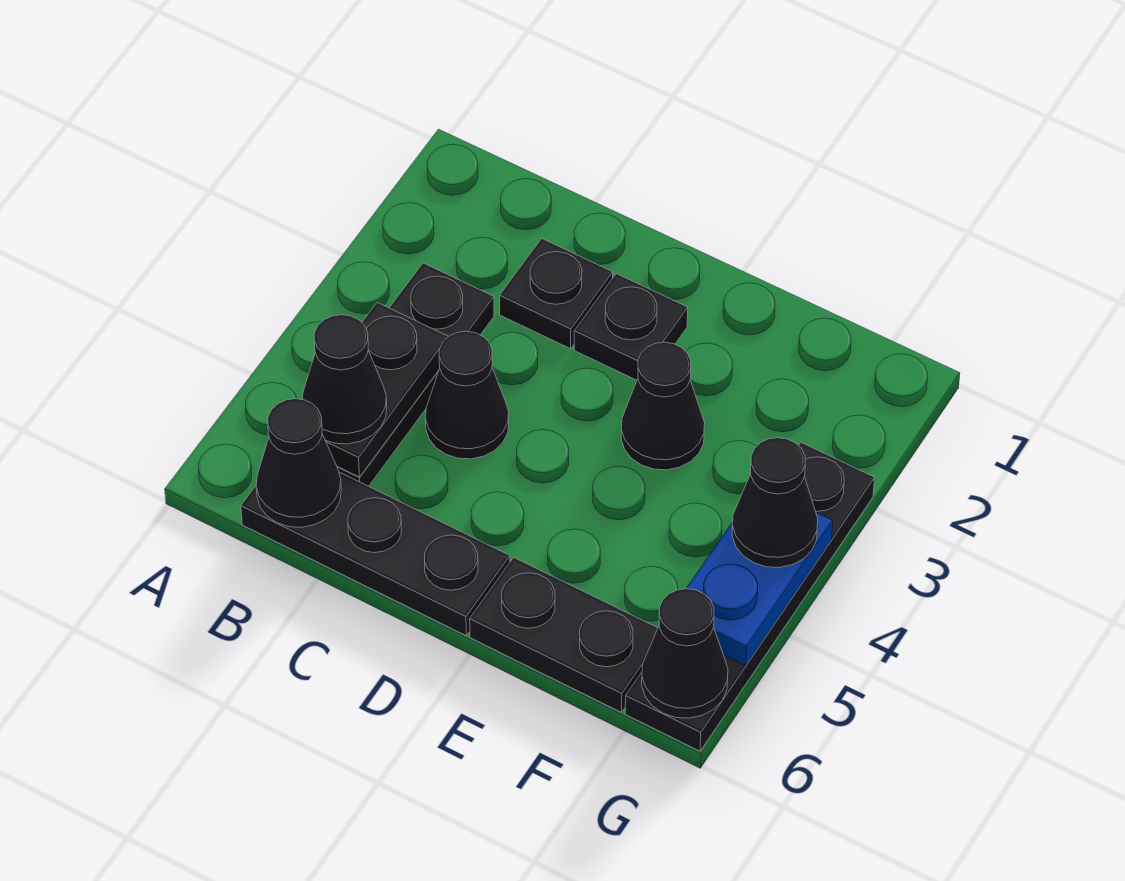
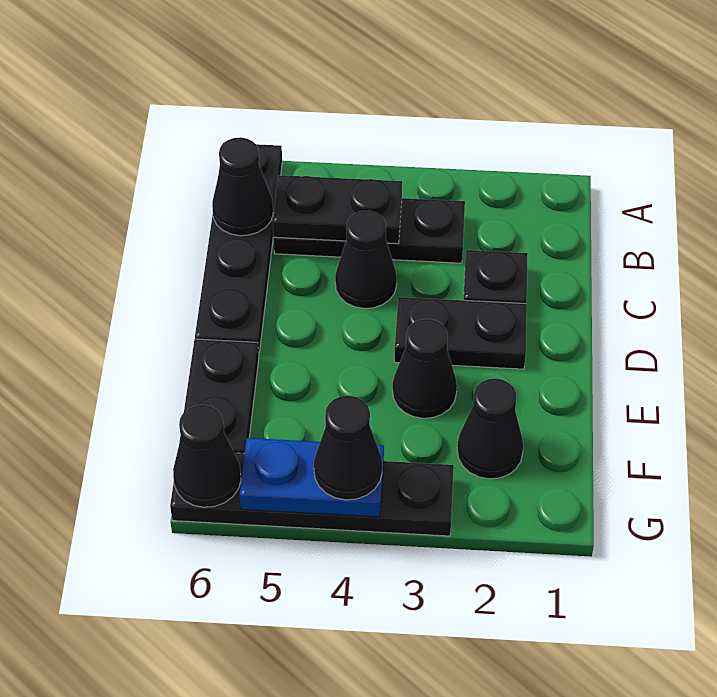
black cone B5 level 3 -> black cone F2 level 1
black plate B6:D6 level 1 -> black plate A6:D6 level 1
black plate D2 level 1 -> black plate D2:D3 level 1

